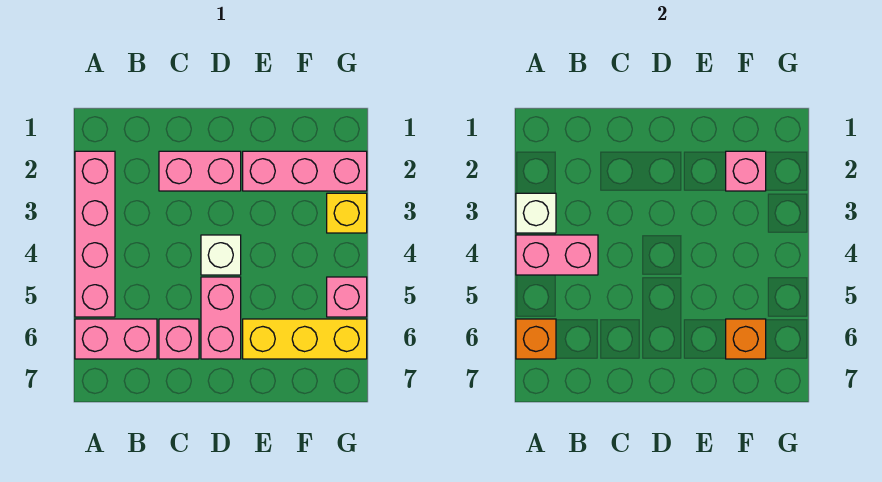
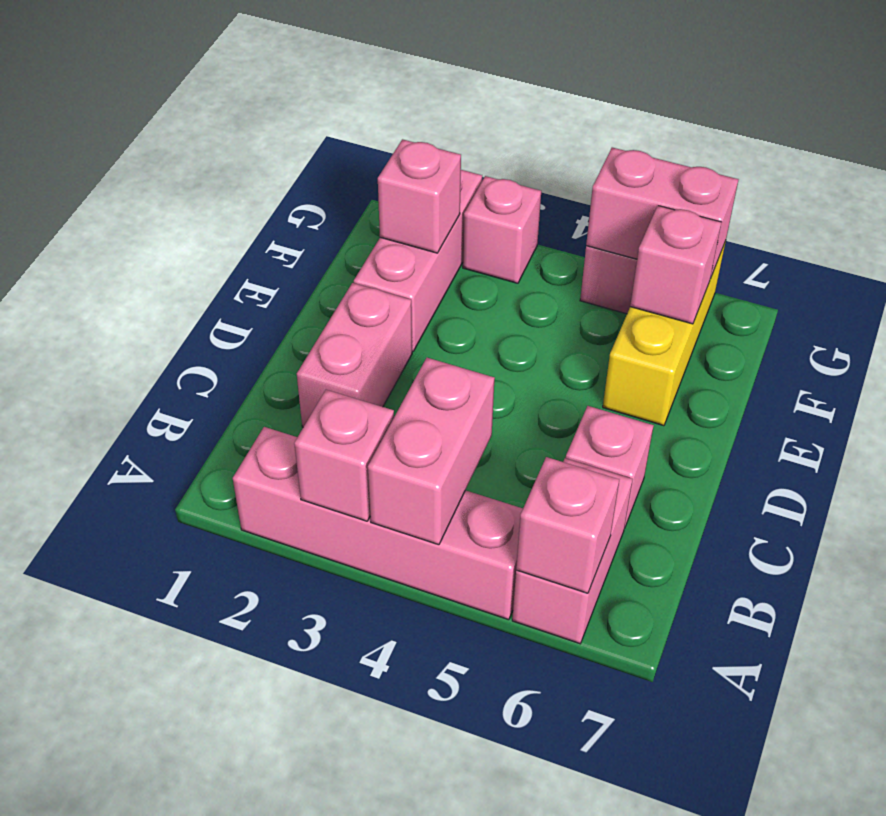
white brick A3 level 2 -> pink brick A3 level 2
orange brick A6 level 2 -> pink brick A6 level 2
white brick D4 level 1 -> none
pink brick D5:D6 level 1 -> pink brick G5:G6 level 2
orange brick F6 level 2 -> pink brick F6 level 2
yellow brick G3 level 1 -> pink brick G3 level 1

